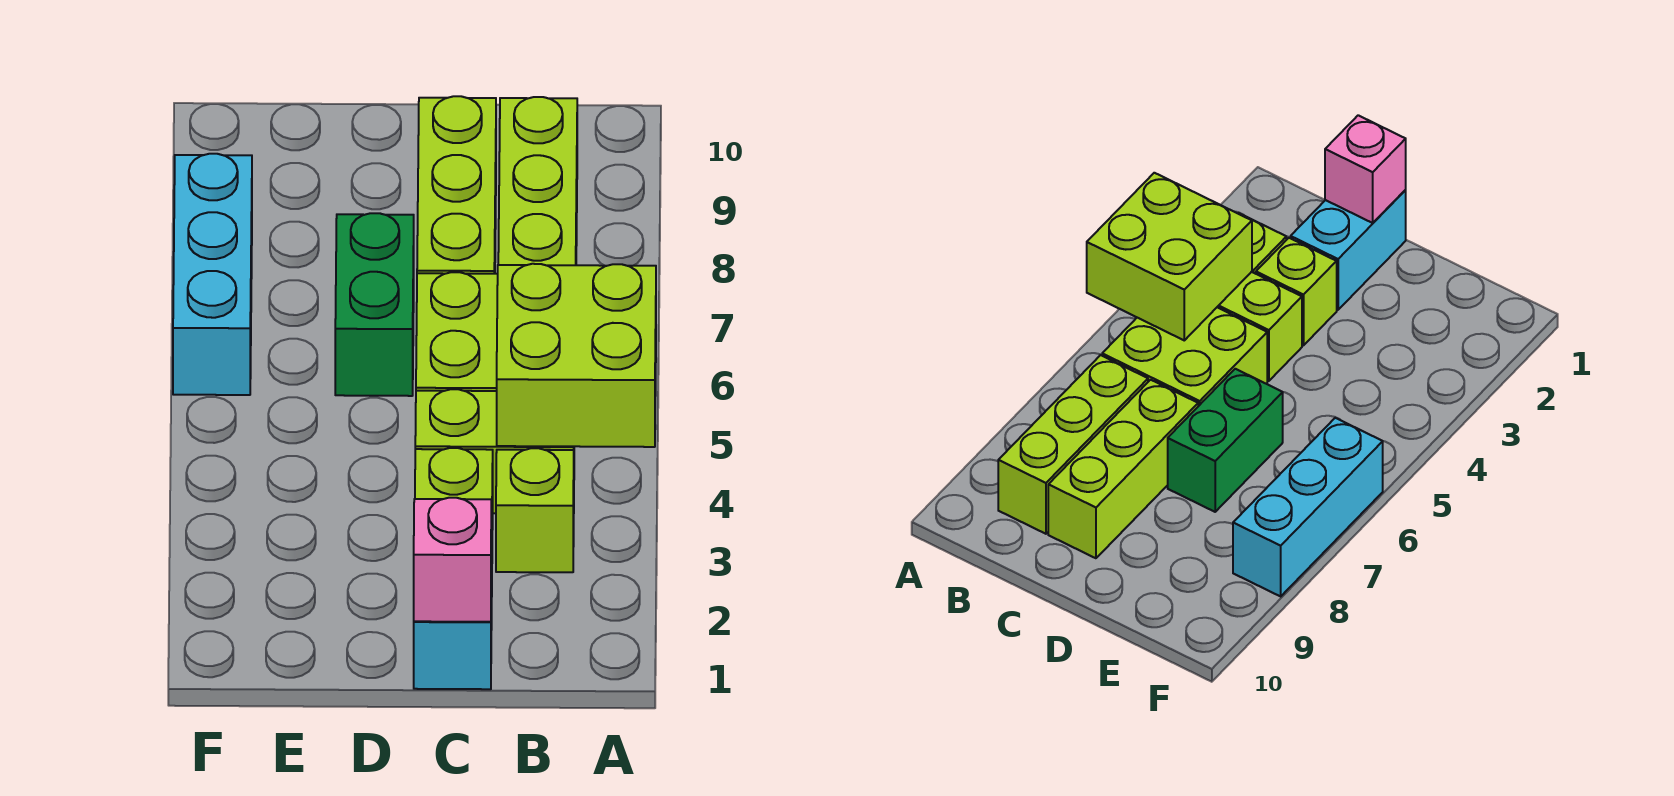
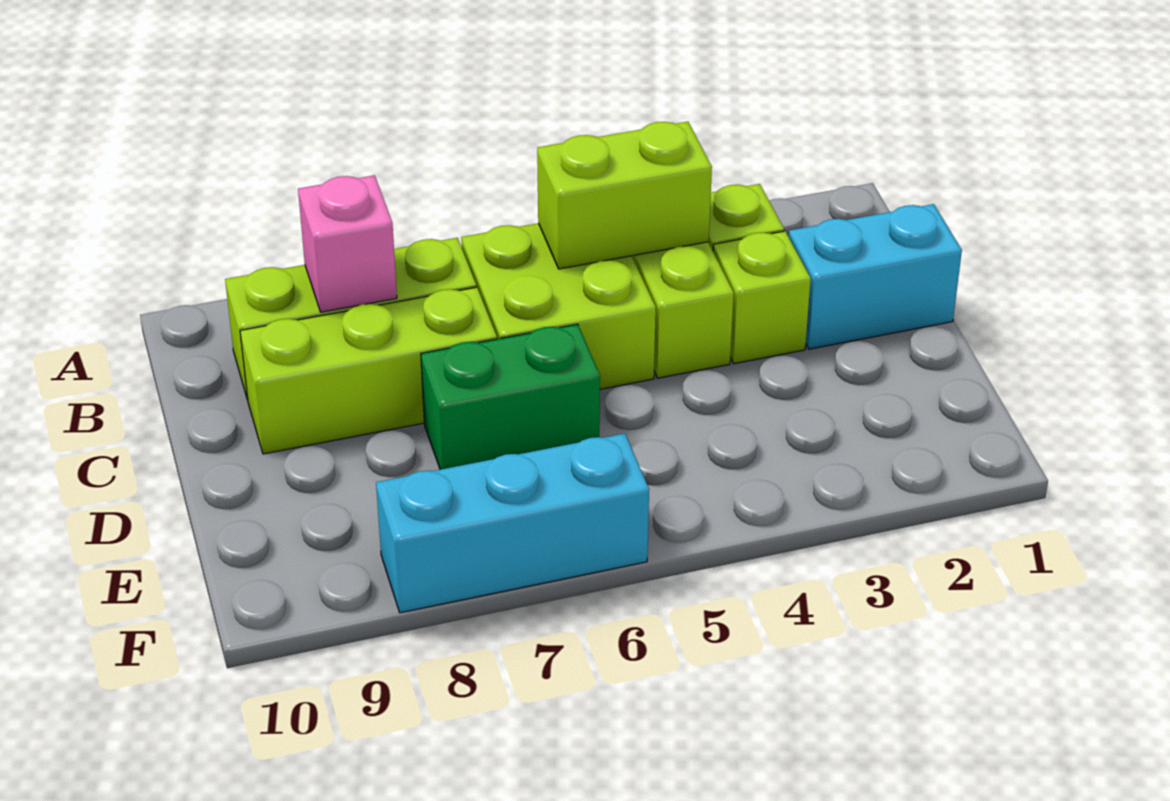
lime brick A4:B5 level 2 -> lime brick B4:B5 level 2
pink brick C1 level 2 -> pink brick B8 level 2

